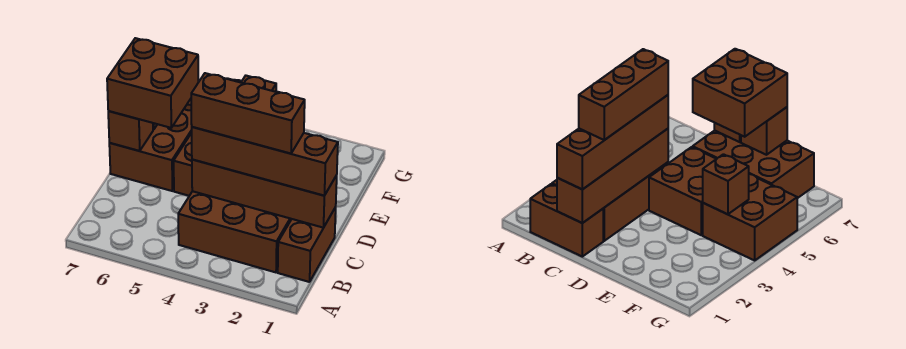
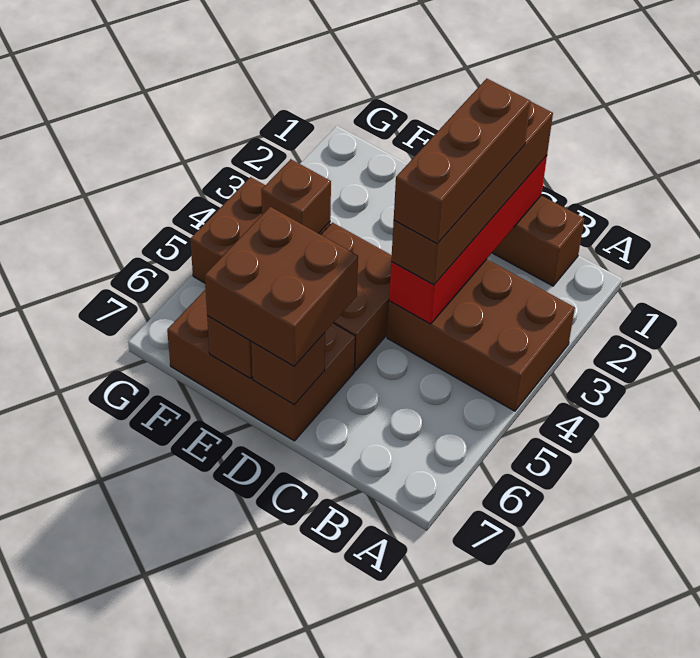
brown brick B2:C4 level 1 -> brown brick A3:C4 level 1
brown brick C1:C4 level 2 -> red brick C1:C4 level 2

